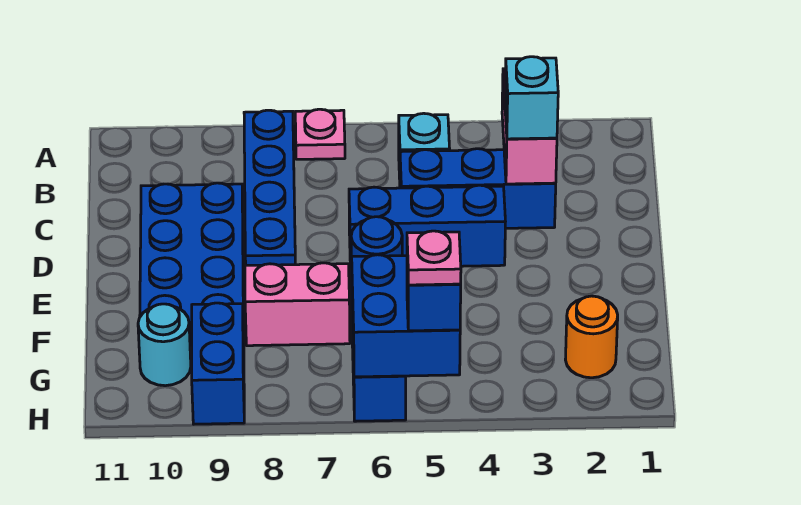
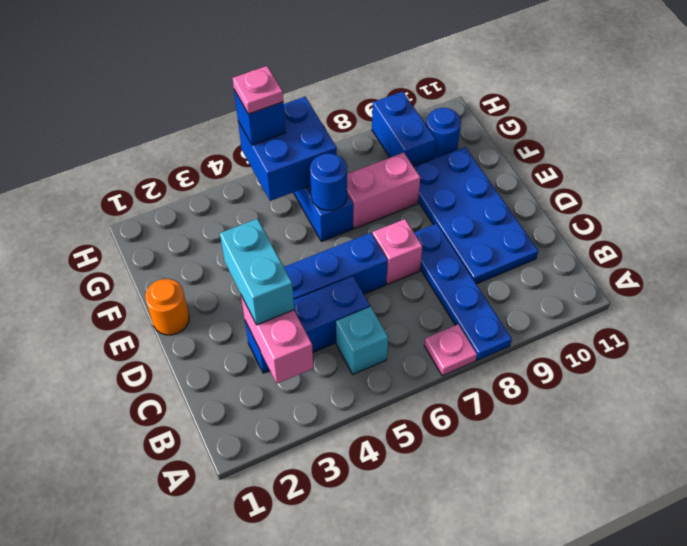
cyan brick C3 level 3 -> cyan brick C3:D3 level 3
none -> pink brick D7 level 1
orange round brick G2 level 1 -> orange round brick E1 level 1
cyan round brick G10 level 1 -> blue round brick G10 level 1

